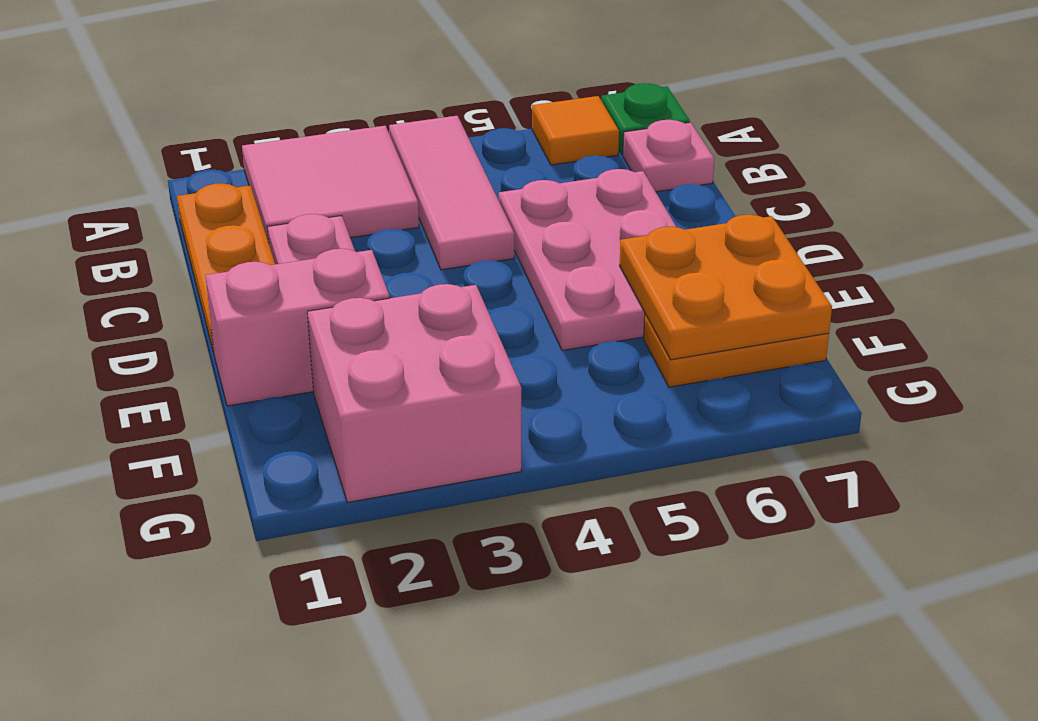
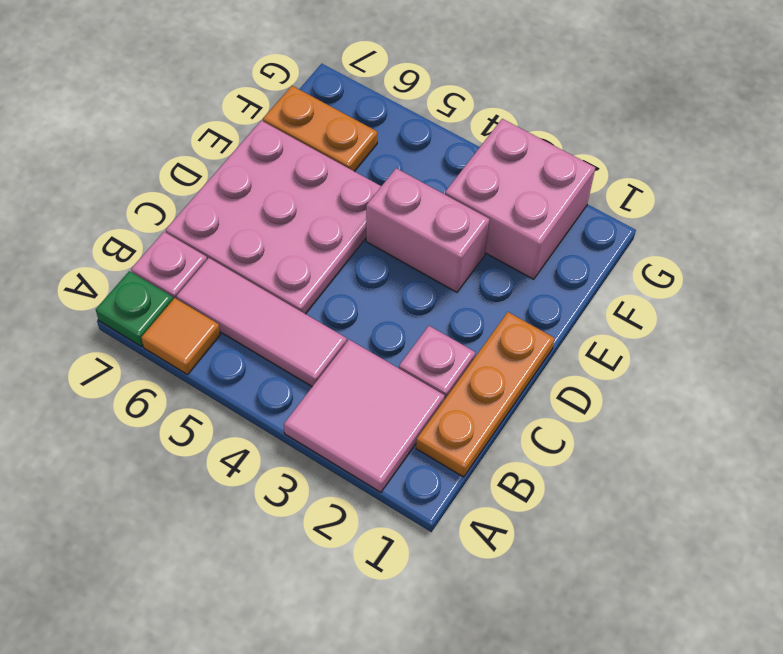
pink tile A4:C4 level 1 -> pink tile B4:B6 level 1
pink plate C5:E6 level 1 -> pink plate C5:E7 level 1
pink brick E1:E2 level 1 -> pink brick E3:E4 level 1
orange plate E6:F7 level 2 -> none

